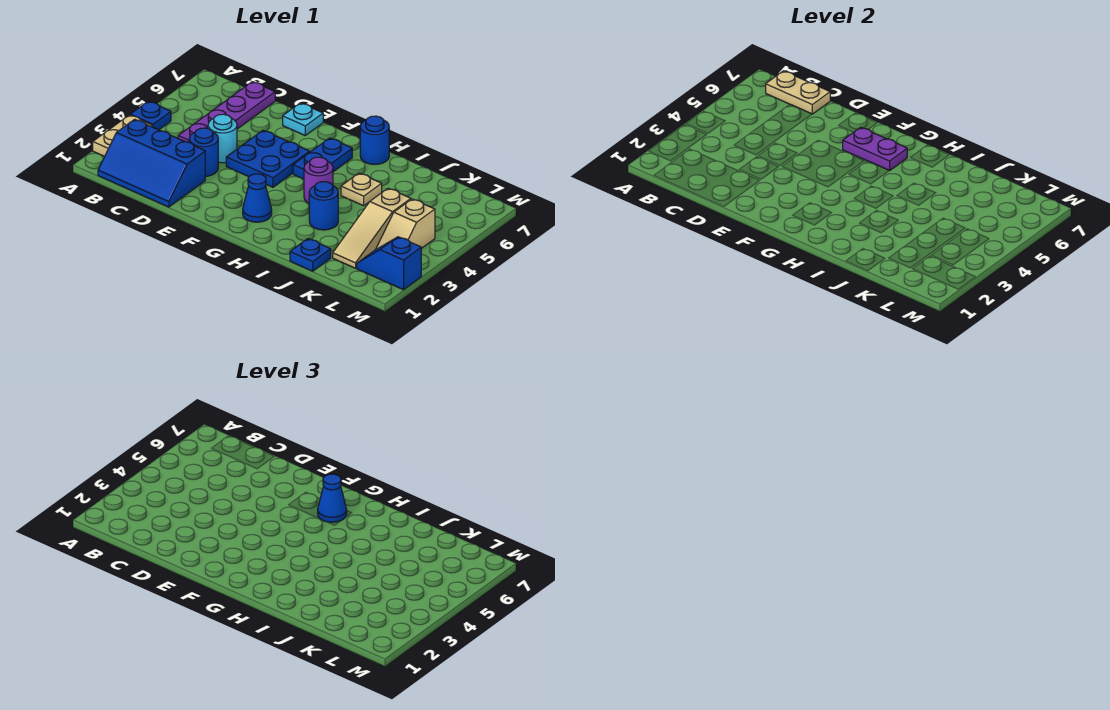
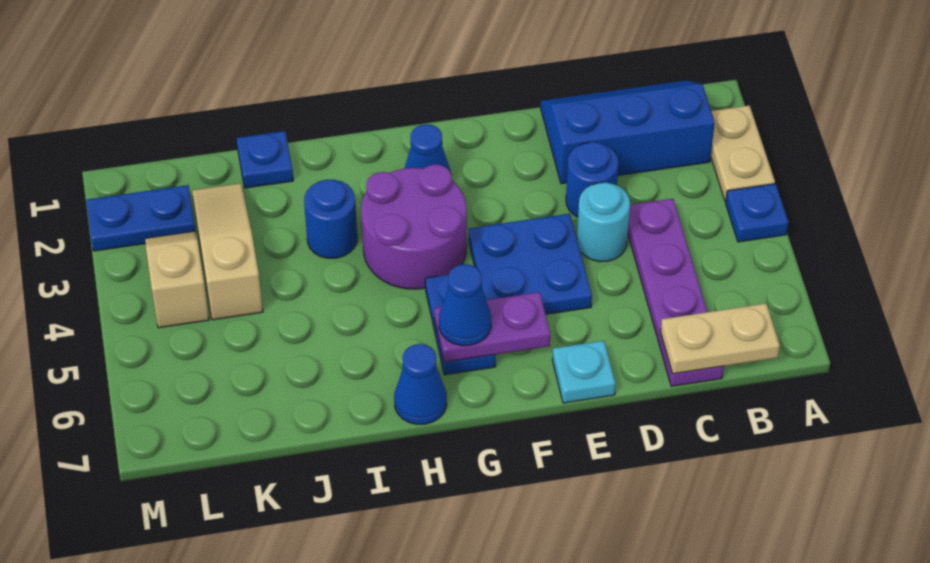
purple round brick H4 level 1 -> purple round brick G3:H4 level 1
blue round brick H7 level 1 -> blue cone H7 level 1
tan plate I5 level 1 -> none
blue slope L2:M2 level 1 top M -> blue plate L2:M2 level 1

